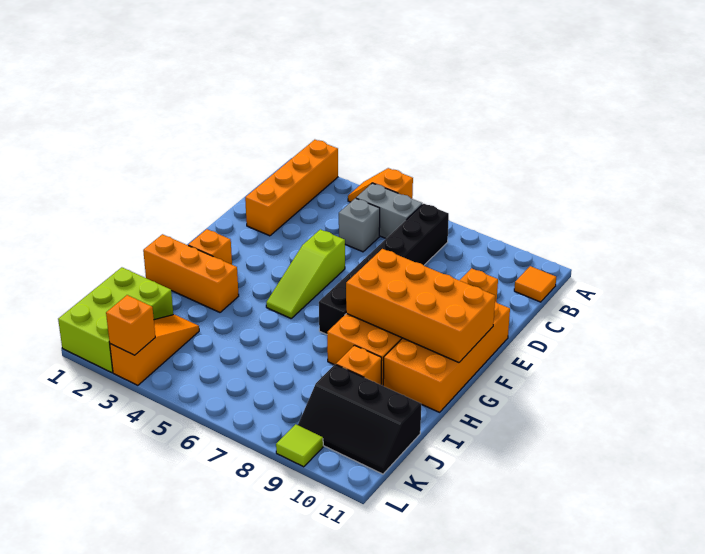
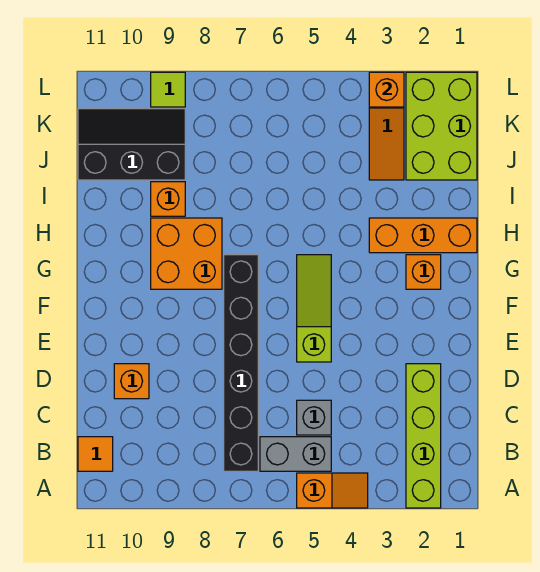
orange brick A2:D2 level 1 -> lime brick A2:D2 level 1
orange brick E10:H11 level 1 -> none
orange brick F8:G11 level 2 -> none

